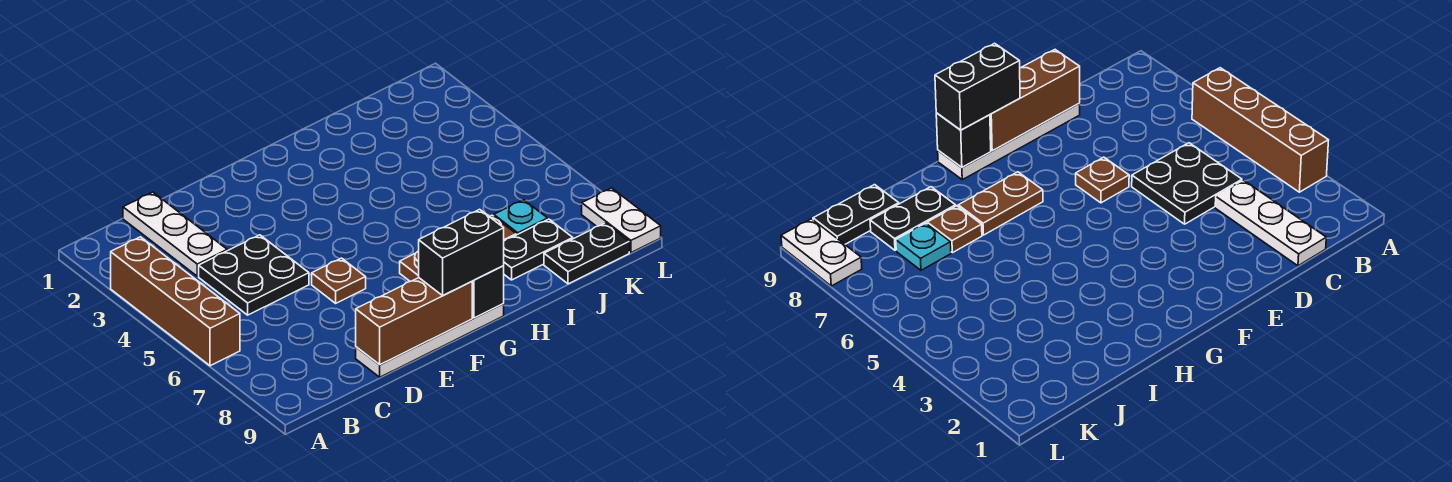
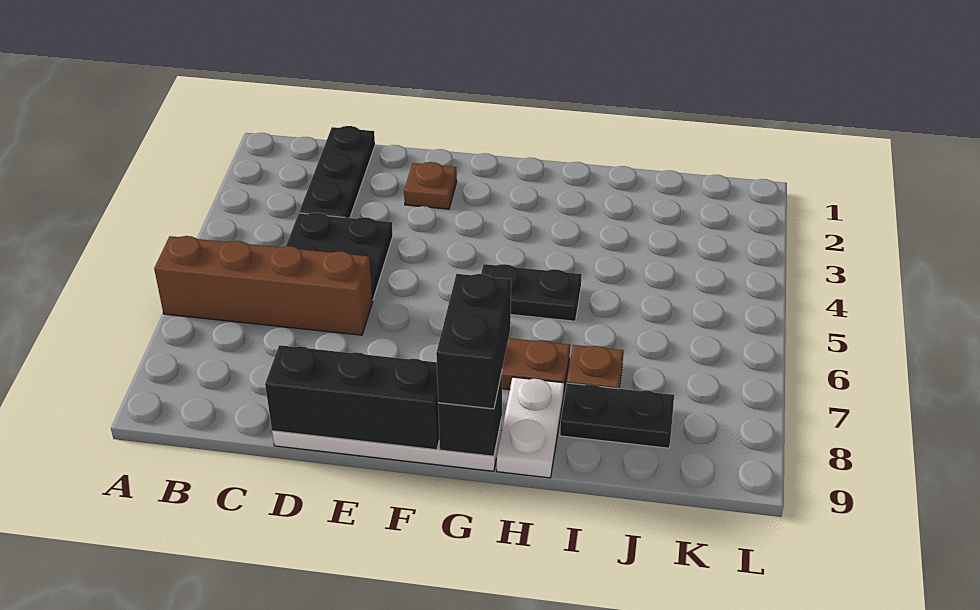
brown brick A3:A6 level 1 -> brown brick A6:D6 level 1
white plate C1:C3 level 1 -> black plate C1:C3 level 1
brown brick D9:F9 level 2 -> black brick D9:F9 level 2
brown plate E6 level 1 -> brown plate E2 level 1
black brick F9:G9 level 3 -> black brick G8:G9 level 3
cyan plate J7 level 1 -> none
black plate J9:K9 level 1 -> black plate G5:H5 level 1
white plate L8:L9 level 1 -> white plate H8:H9 level 1

